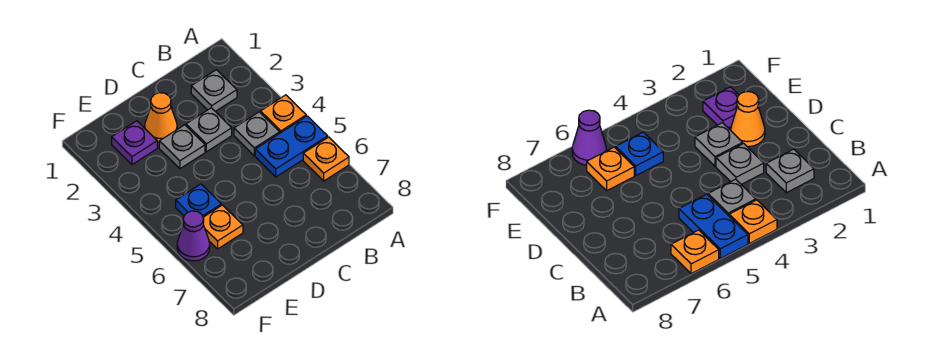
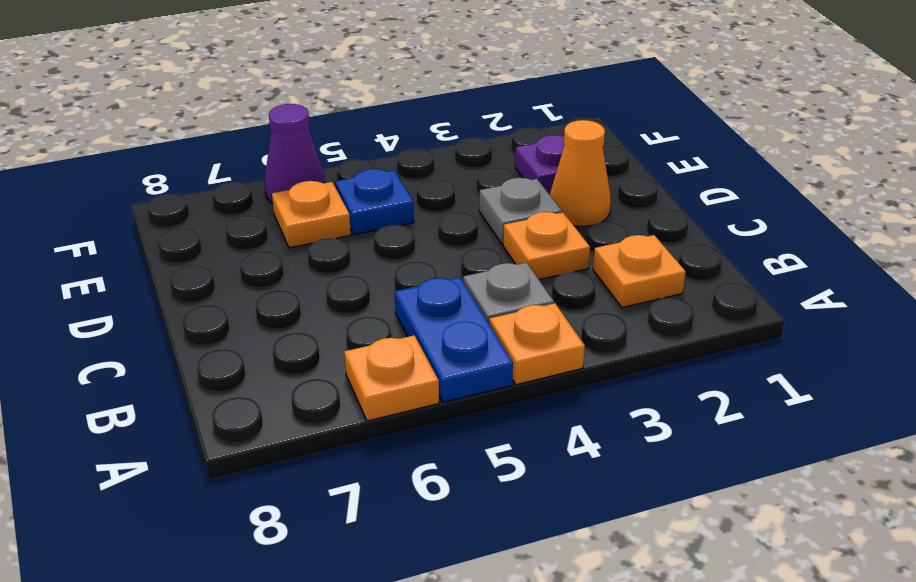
grey plate B2 level 1 -> orange plate B2 level 1
grey plate C3 level 1 -> orange plate C3 level 1

